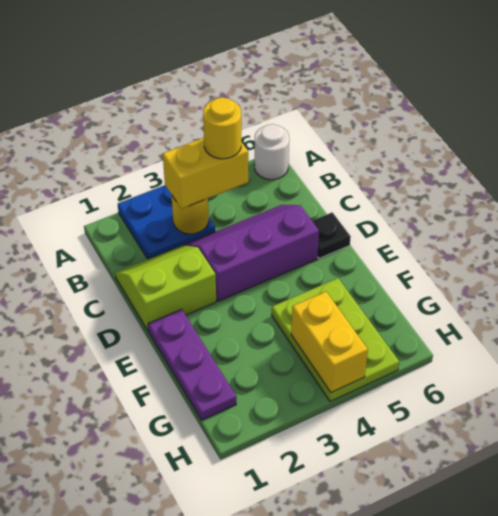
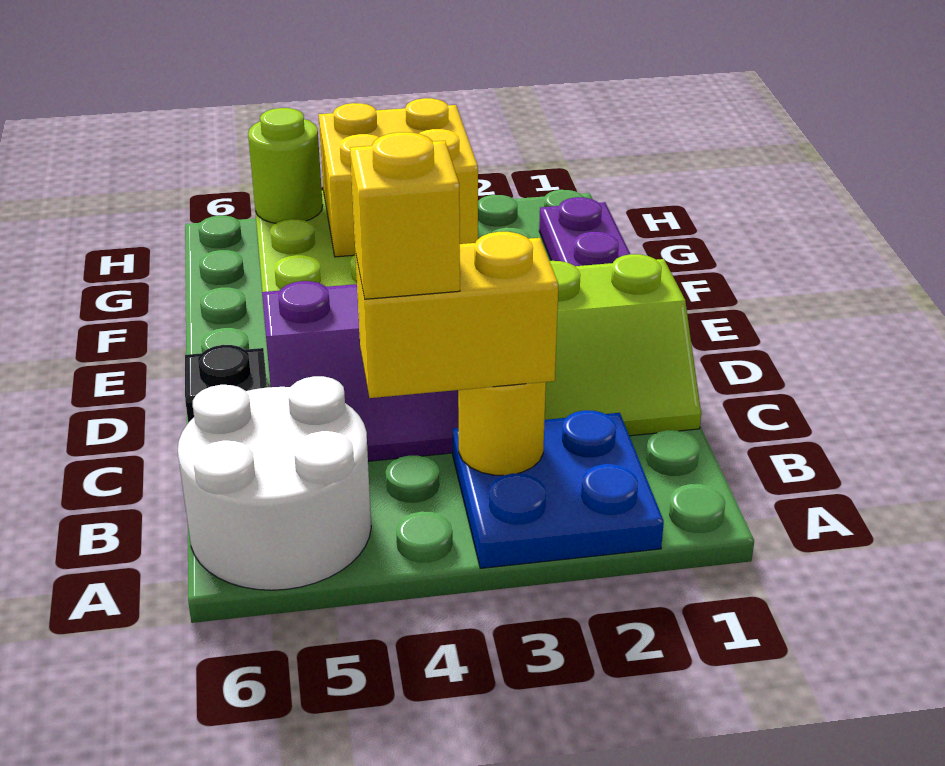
white round brick A6 level 1 -> white round brick A5:B6 level 1
yellow round brick B4 level 4 -> yellow brick B4 level 4
yellow brick G4:H4 level 2 -> yellow brick G3:H4 level 2
none -> lime round brick H5 level 2

